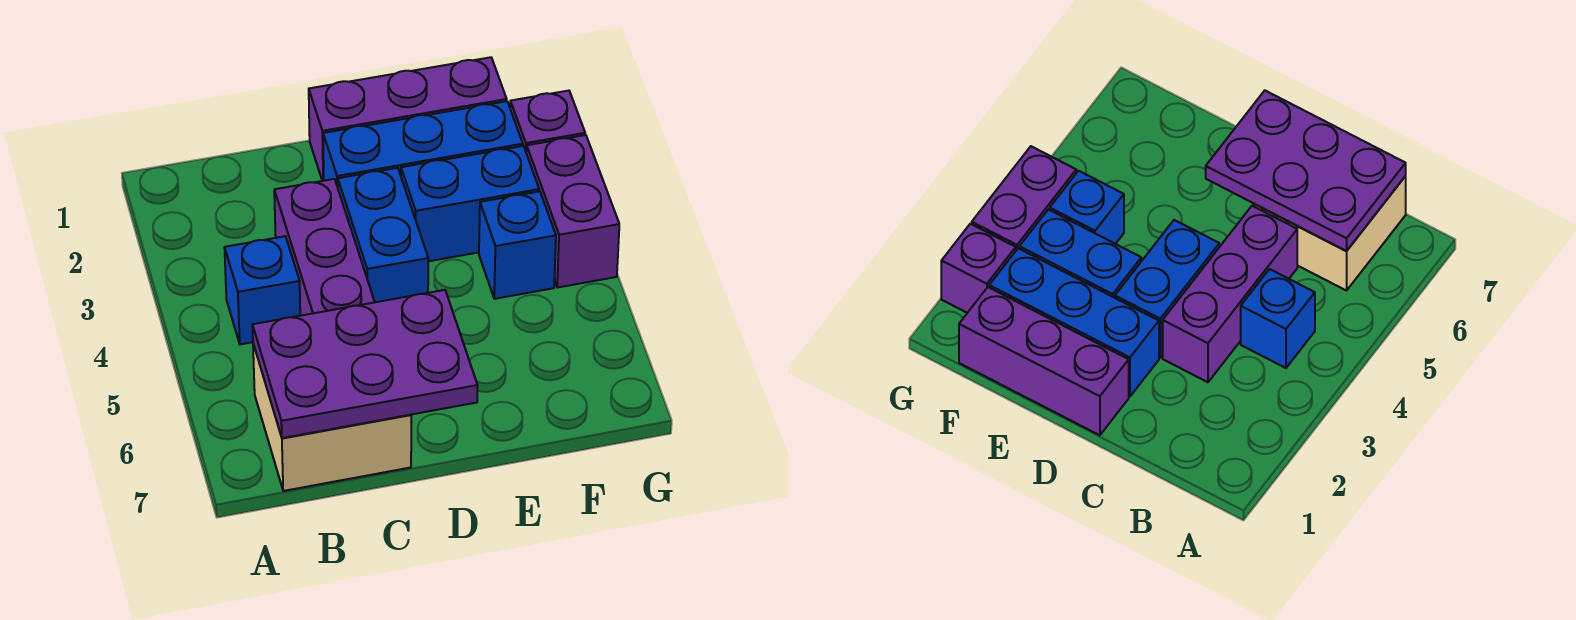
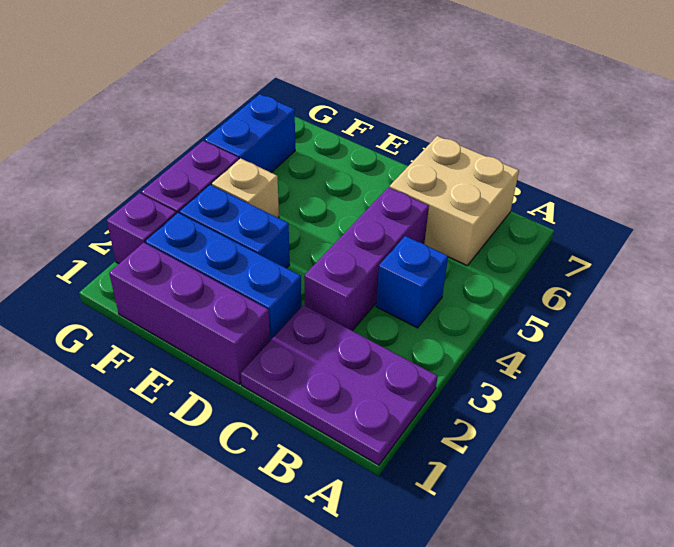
purple plate B6:D7 level 2 -> purple plate A1:C2 level 1
blue brick D3:D4 level 1 -> blue brick G5:G6 level 1
blue brick F4 level 1 -> tan brick F4 level 1

